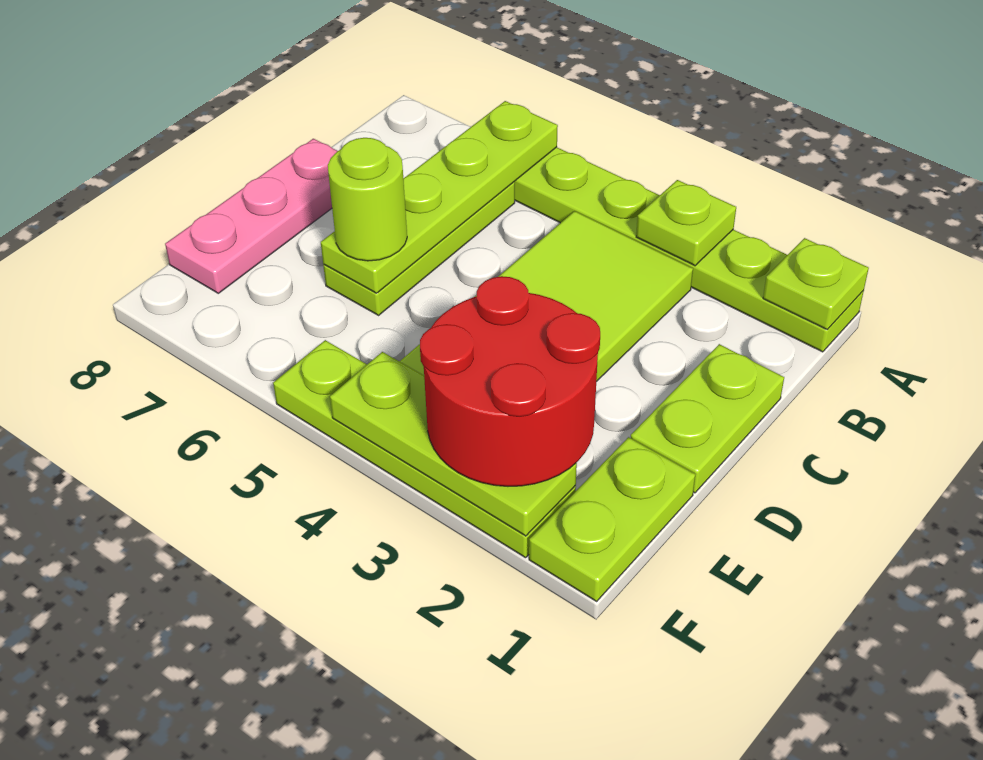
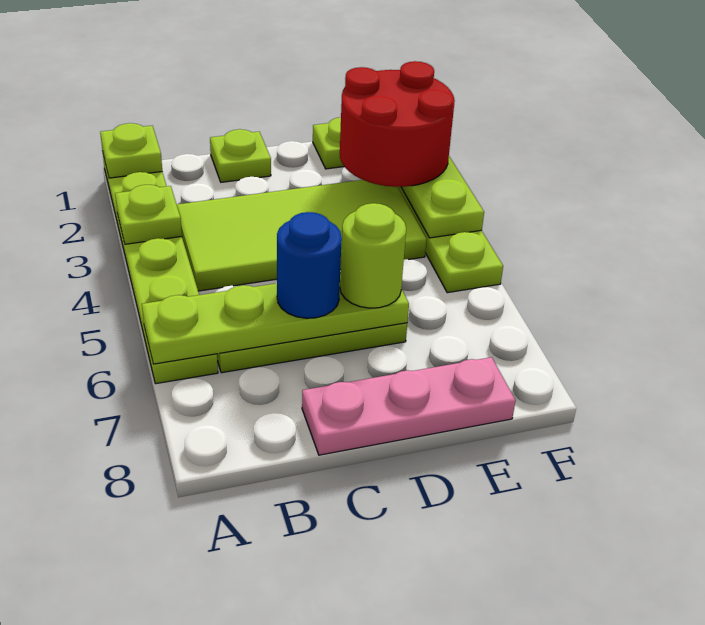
lime plate C1:D1 level 1 -> lime plate C1 level 1
none -> blue round brick C6 level 3

